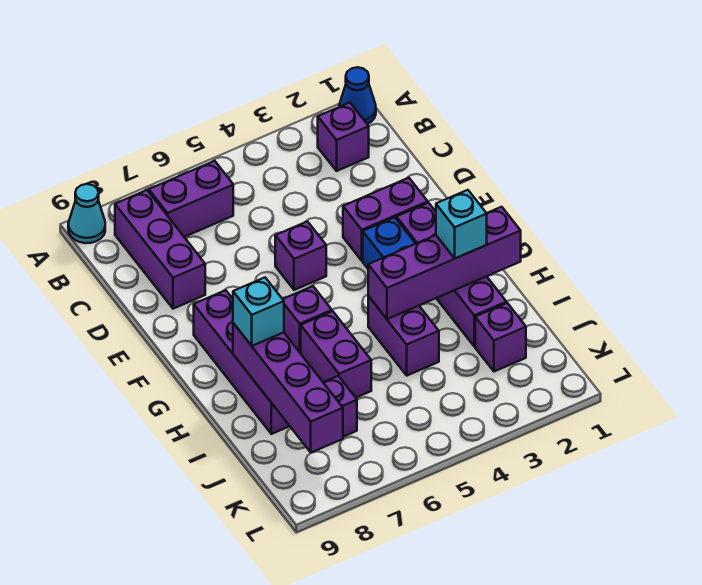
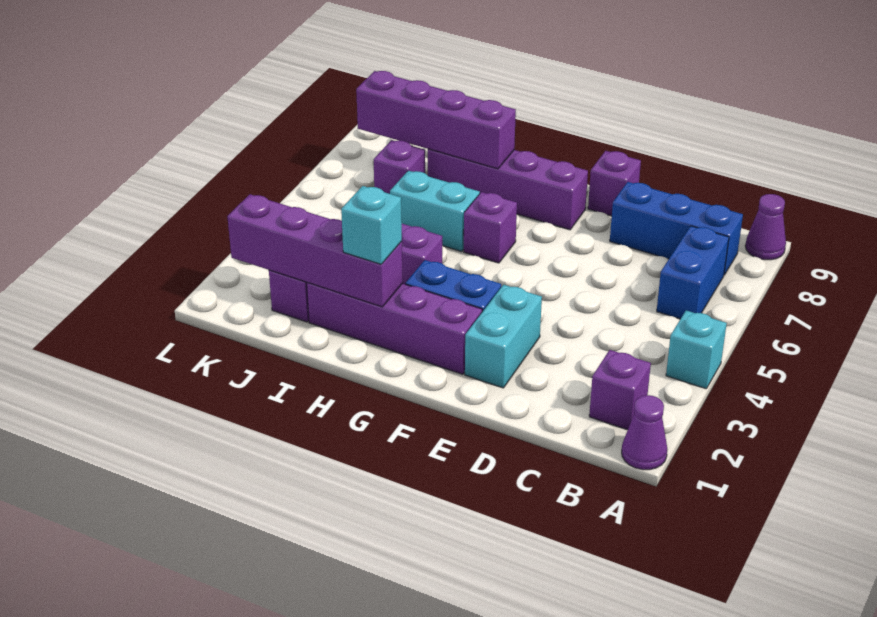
blue cone A1 level 1 -> purple cone A1 level 1
cyan cone A9 level 1 -> purple cone A9 level 1
purple brick B6:B7 level 1 -> blue brick B6:B7 level 1
purple brick B8:D8 level 1 -> blue brick B8:D8 level 1
purple brick E2:E3 level 1 -> cyan brick E2:E3 level 1
purple brick E5 level 1 -> purple brick E9 level 1
purple brick H1:H4 level 2 -> purple brick H2:K2 level 2
purple brick H6:I6 level 1 -> cyan brick H6:I6 level 1
cyan brick H8 level 3 -> cyan brick A4 level 1

